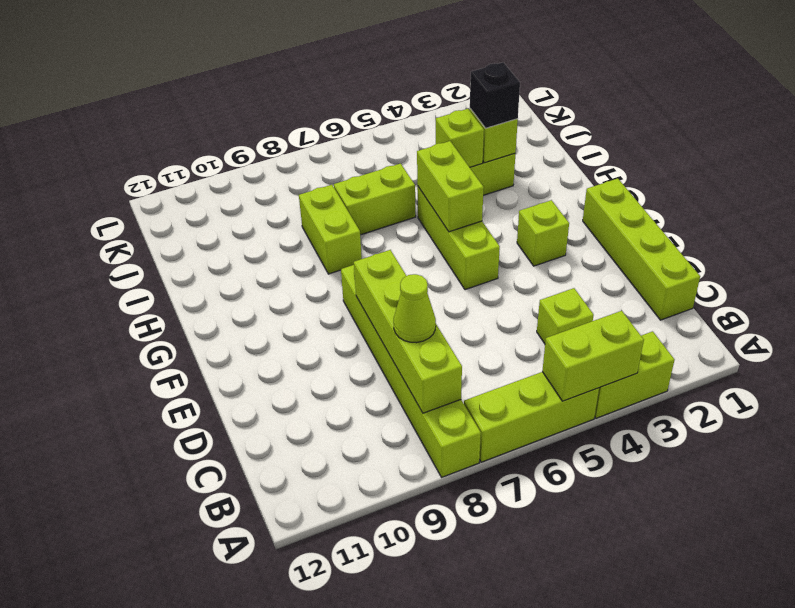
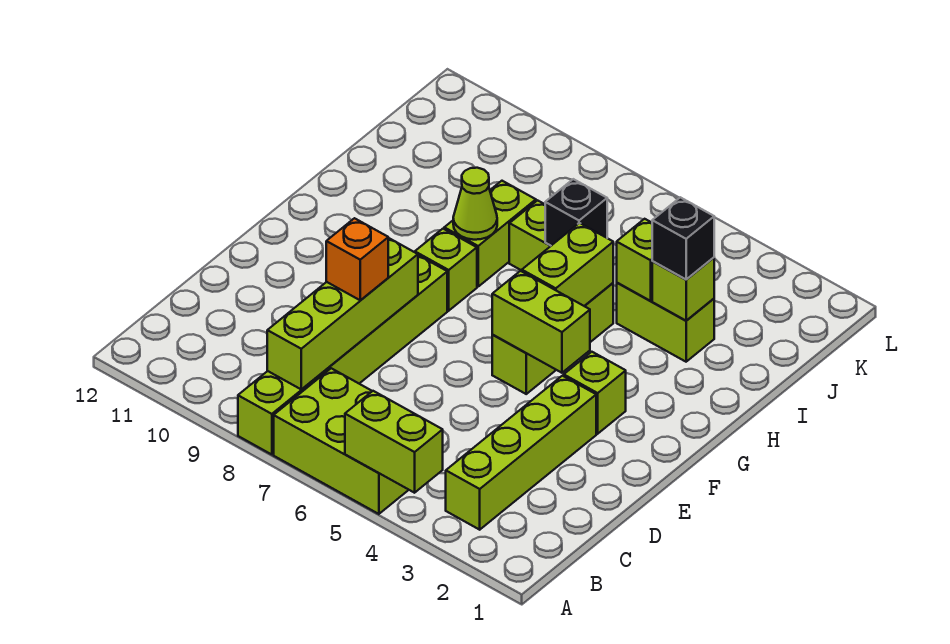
lime brick A3:A4 level 1 -> lime brick F4:F5 level 2
lime brick A5:A7 level 1 -> lime brick A5:B7 level 1
lime brick C1:F1 level 1 -> lime brick B3:E3 level 1
lime brick C4 level 1 -> lime brick G8 level 1
lime cone C8 level 3 -> lime cone H8 level 2
none -> orange brick D8 level 3
none -> black brick I6 level 2

